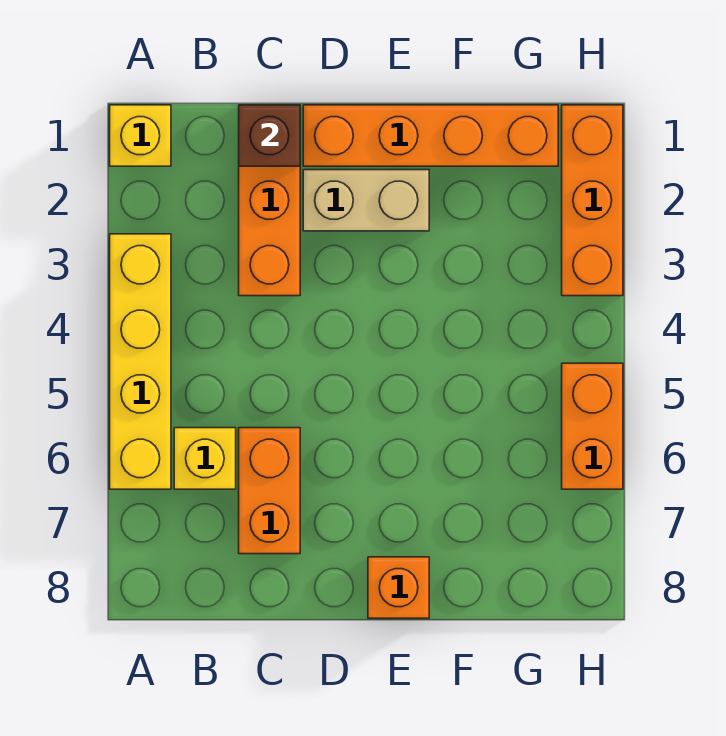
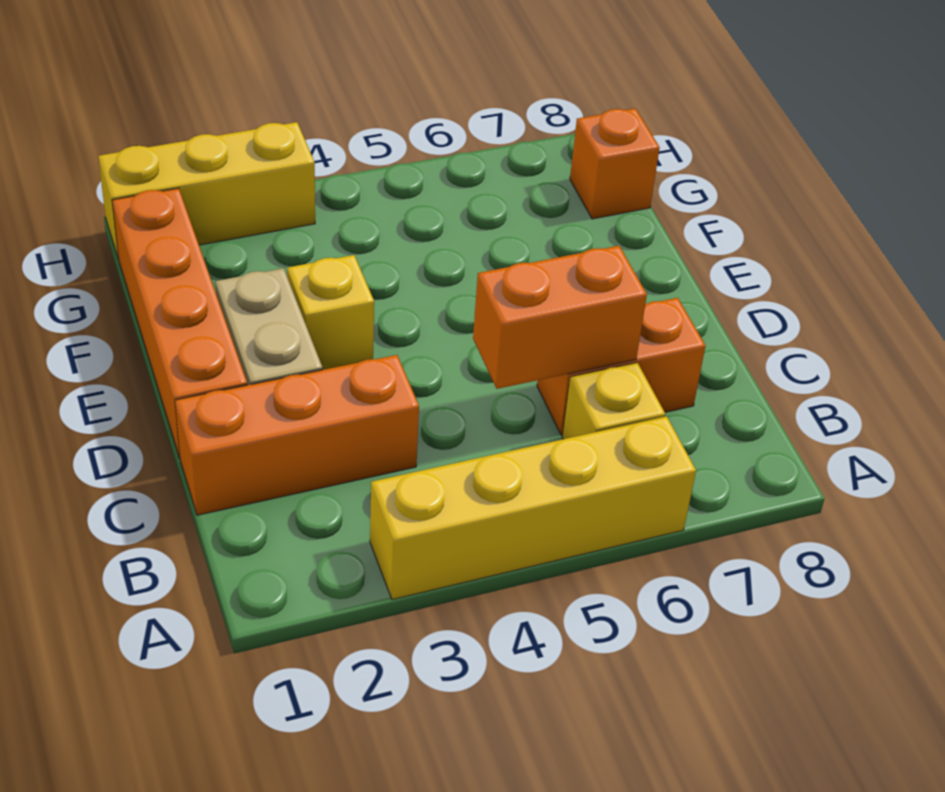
yellow brick A1 level 1 -> yellow brick E3 level 1
brown brick C1 level 2 -> none
orange brick E8 level 1 -> orange brick G8 level 1
orange brick H1:H3 level 1 -> yellow brick H1:H3 level 1
orange brick H5:H6 level 1 -> orange brick C5:C6 level 2

